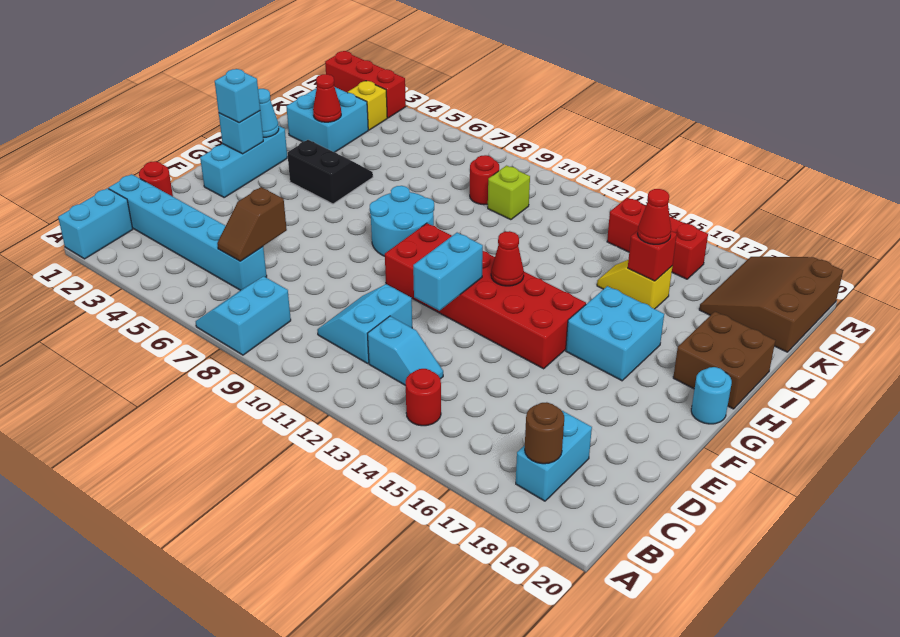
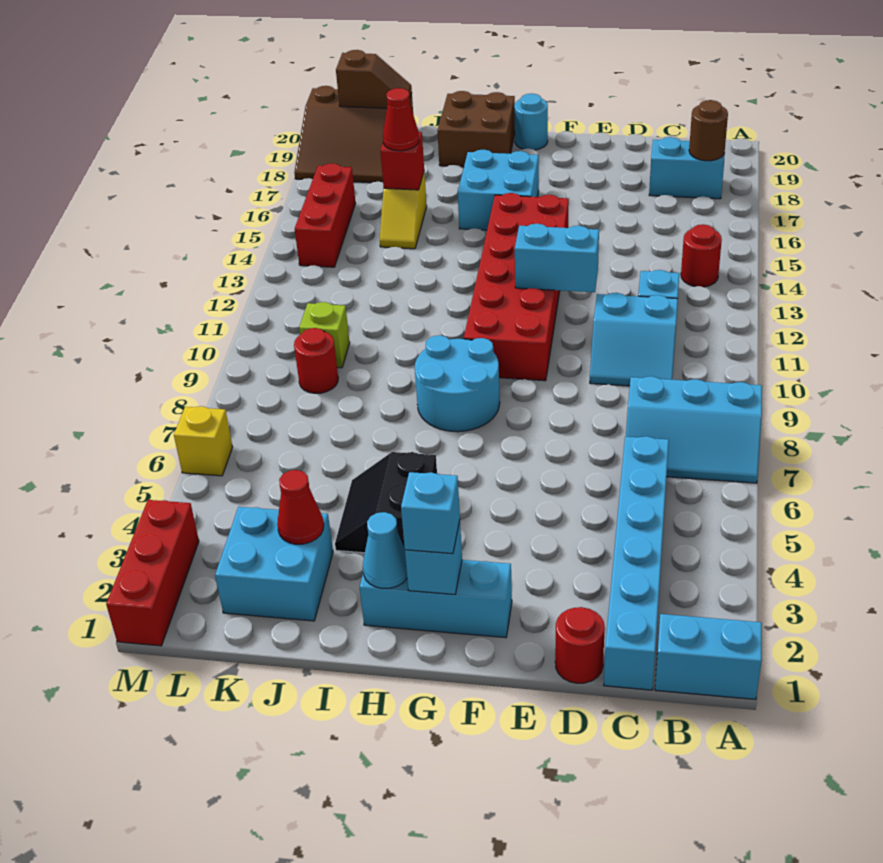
cyan slope A7:B8 level 1 top 8 -> cyan slope A7:C8 level 1 top 8
brown slope C6:D6 level 2 top D -> brown slope K20:L20 level 2 top L
red cone G13 level 2 -> none
yellow brick L3 level 1 -> yellow brick M6 level 1

